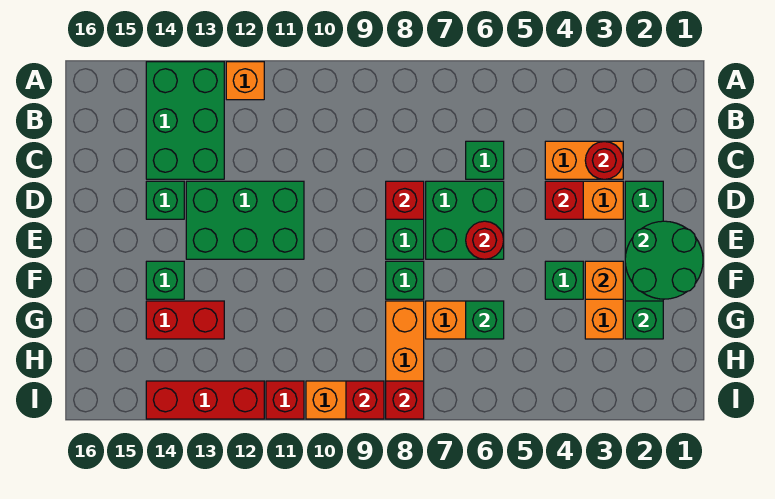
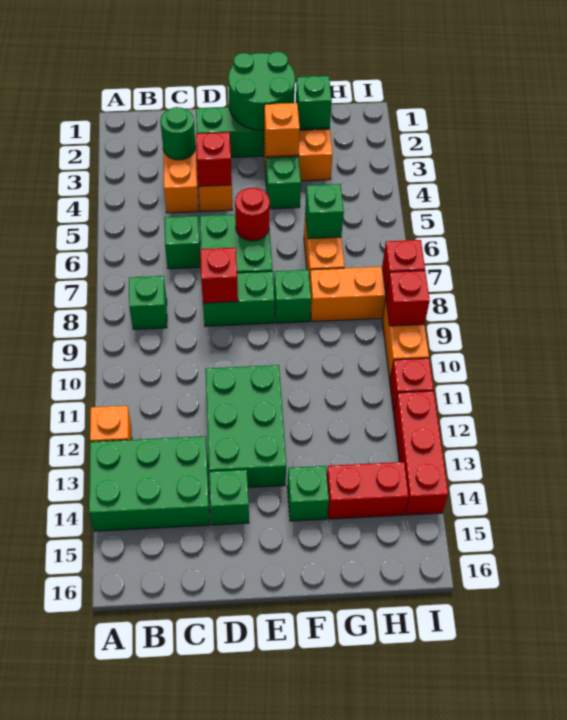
none -> green brick B8 level 1
red round brick C3 level 2 -> green round brick C3 level 2
red brick G13:G14 level 1 -> red brick G14:H14 level 1

